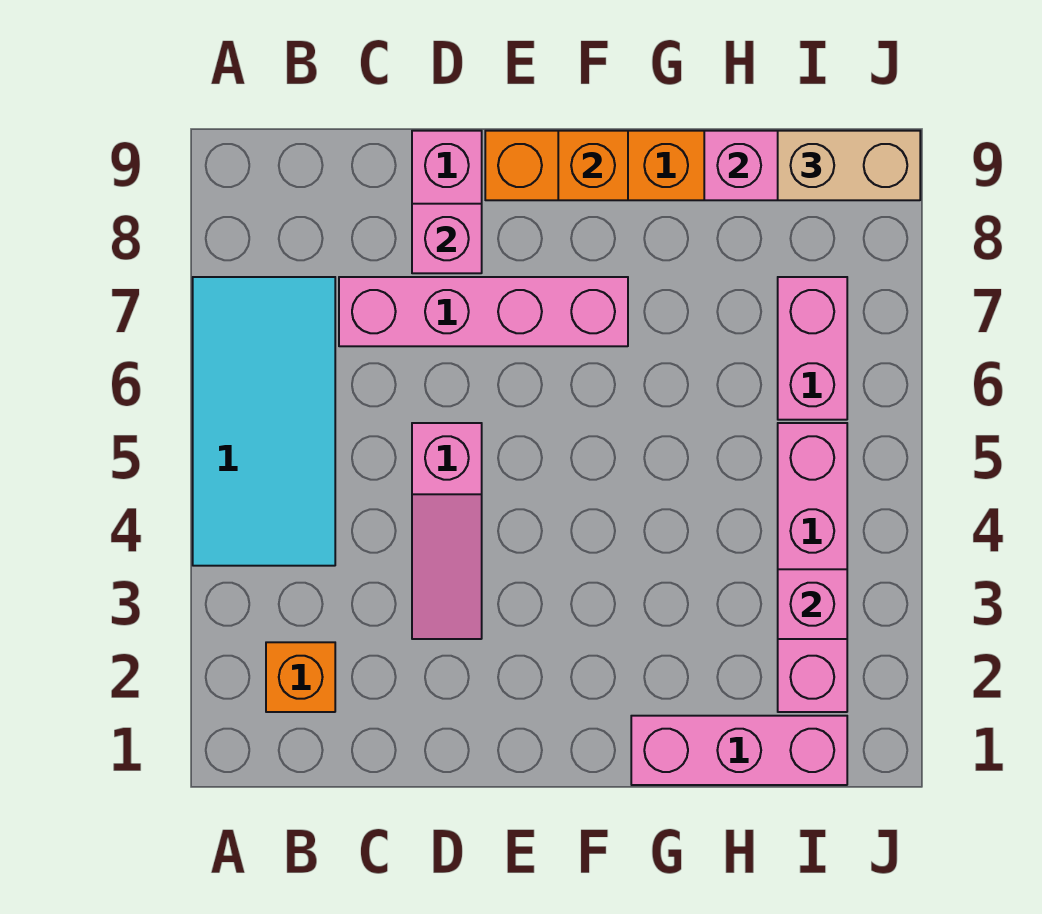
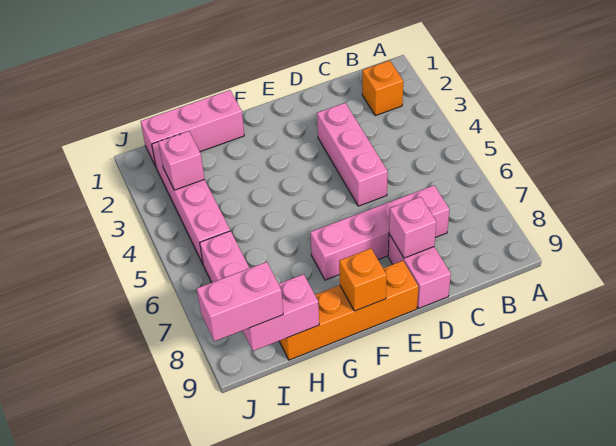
cyan tile A4:B7 level 1 -> none
pink slope D3:D5 level 1 top 5 -> pink brick D3:D5 level 1
tan brick I9:J9 level 3 -> pink brick I9:J9 level 3

